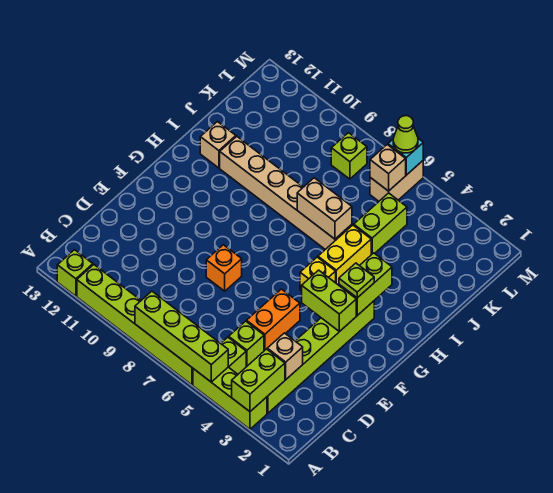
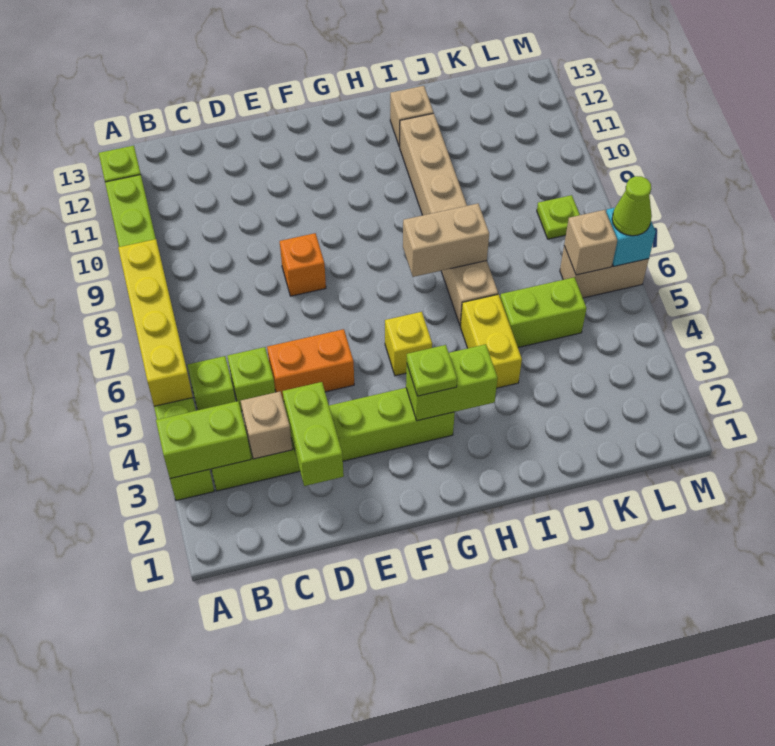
lime brick A5:A8 level 2 -> yellow brick A5:A8 level 2
lime brick F3:F4 level 2 -> lime brick D2:D3 level 2
yellow brick H5:I5 level 1 -> yellow brick I4:I5 level 1
tan brick I6:I7 level 2 -> tan brick H7:I7 level 2
lime brick L8 level 1 -> lime plate L8 level 1

